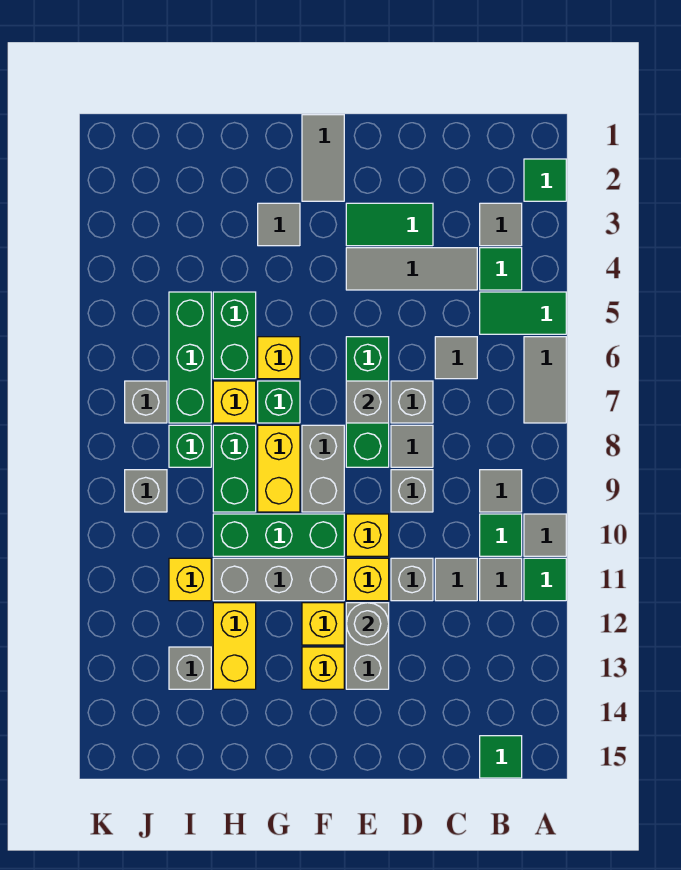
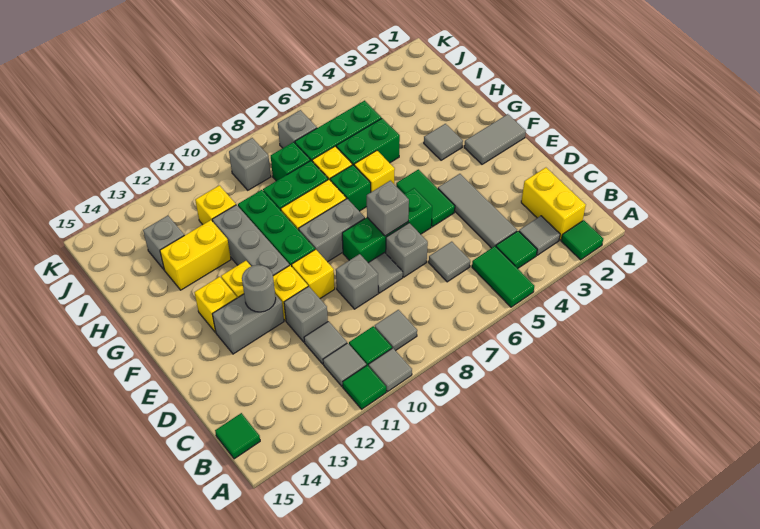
grey tile A6:A7 level 1 -> none
none -> yellow brick B2:C2 level 1
green tile D3:E3 level 1 -> green tile E5:F5 level 1

